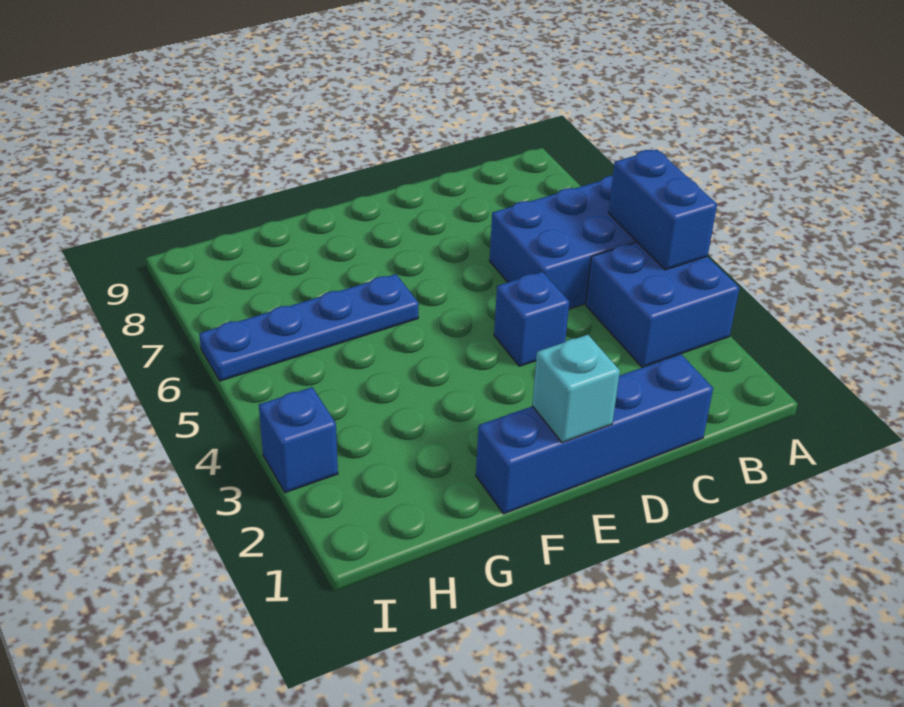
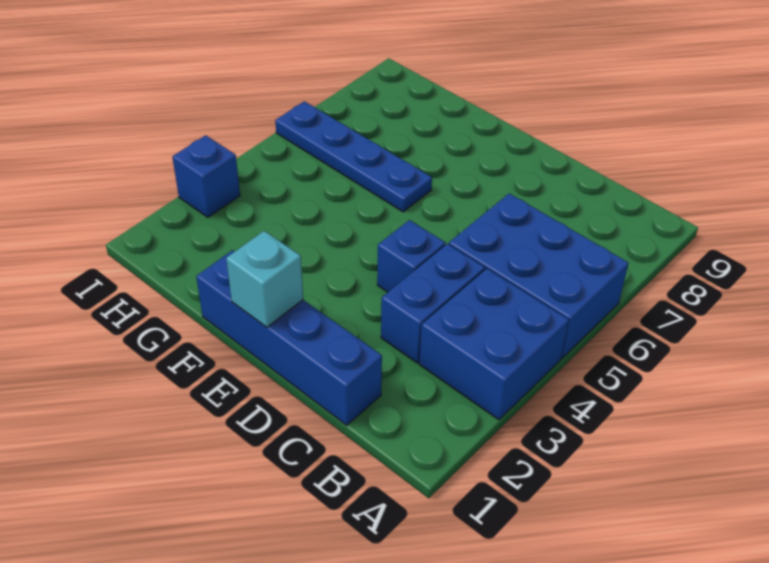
blue brick A4:A5 level 2 -> blue brick C3:C4 level 1

